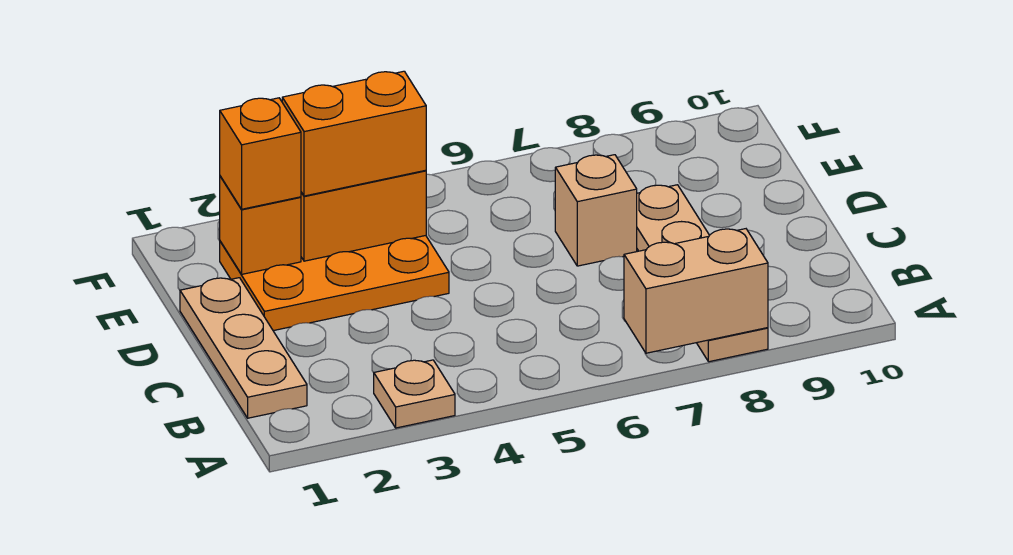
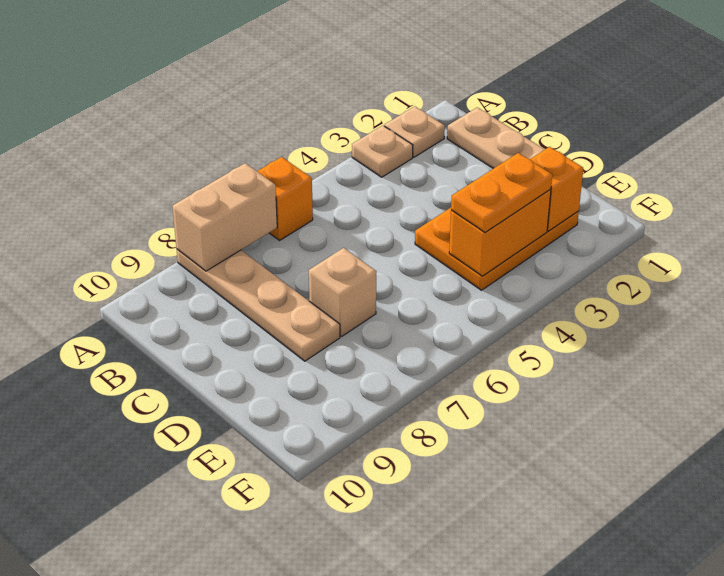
none -> tan plate A2 level 1
orange brick E2 level 3 -> orange brick A6 level 1
orange brick E3:E4 level 3 -> orange plate E3:E4 level 3

